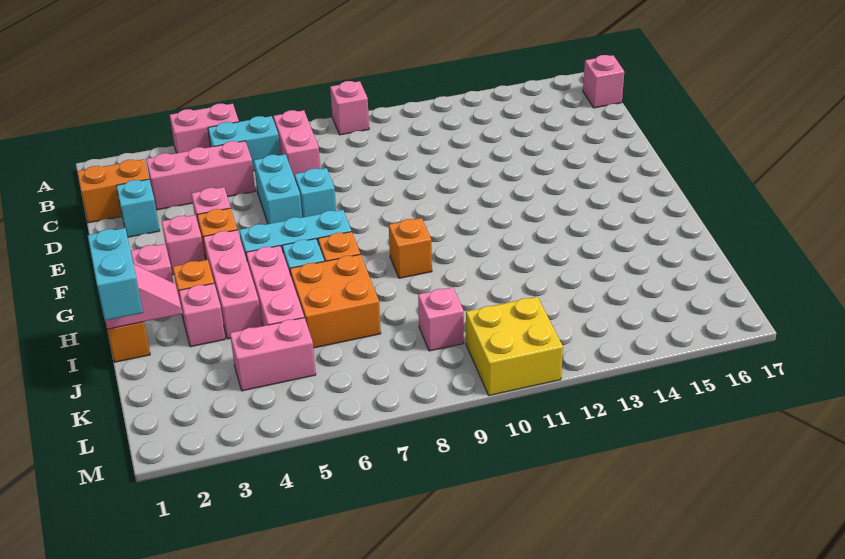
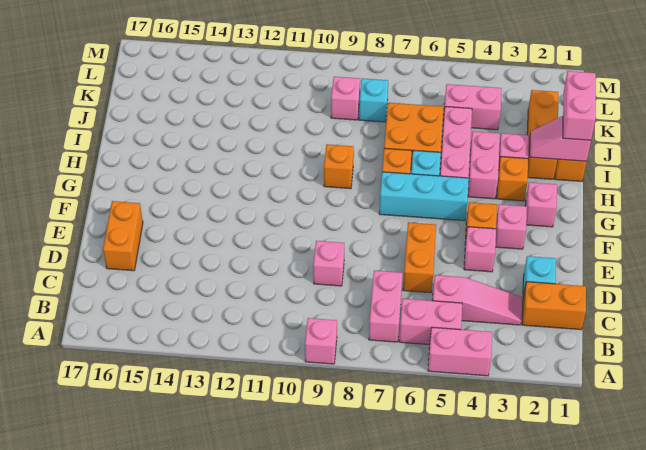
cyan brick B5:B6 level 1 -> pink brick B5:B6 level 1
pink brick B17 level 1 -> pink brick D9 level 1
pink brick C3:C5 level 1 -> pink slope C3:C5 level 1 top 5
cyan brick D6:E6 level 1 -> orange brick D6:E6 level 1
none -> orange brick D16:E16 level 1
cyan brick E7 level 1 -> cyan brick K8 level 1
pink brick G4:I4 level 1 -> pink brick H4:I4 level 1
cyan brick I1:J1 level 3 -> pink brick I1:J1 level 3
none -> orange brick I2:K2 level 1
yellow brick L10:M11 level 1 -> none

